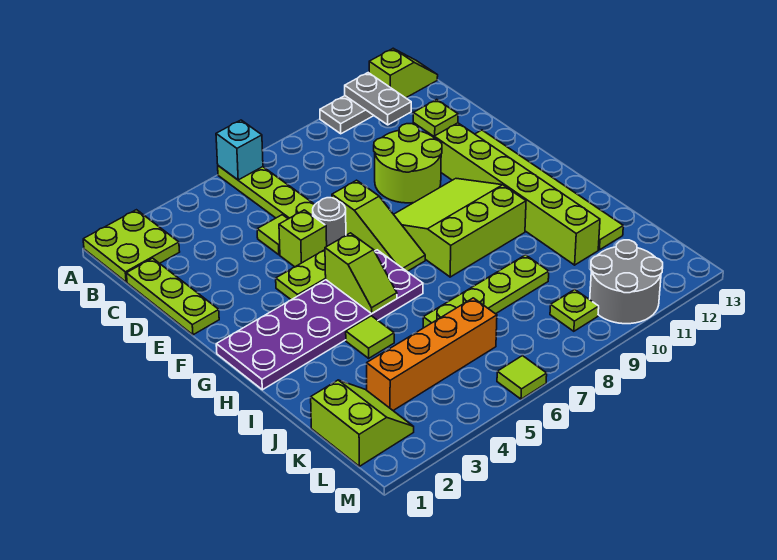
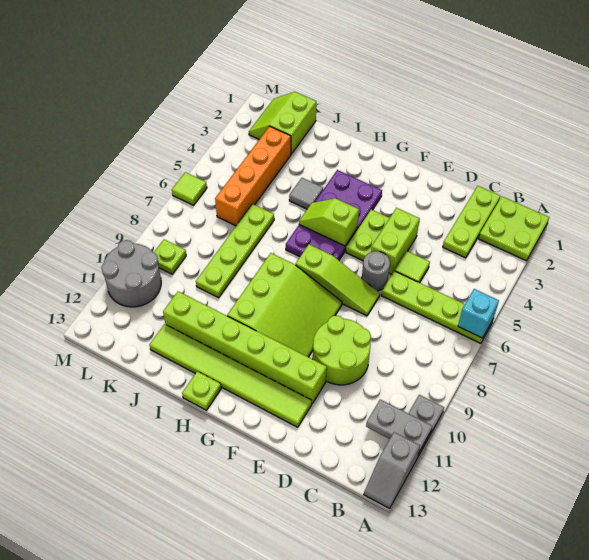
lime slope A12:A13 level 1 top 12 -> grey slope A12:A13 level 1 top 12
lime plate C1:E1 level 1 -> lime plate C1:C3 level 1
lime plate C12 level 1 -> lime plate H13 level 1
lime brick E5 level 1 -> lime brick E4:E5 level 1
lime slope E7:G7 level 1 top E -> lime slope E7:G7 level 1 top G
purple plate G1:H6 level 1 -> purple plate G3:H6 level 1
lime tile I4 level 1 -> grey tile I4 level 1
lime slope K1:L2 level 1 top 1 -> lime slope K1:L2 level 1 top K

